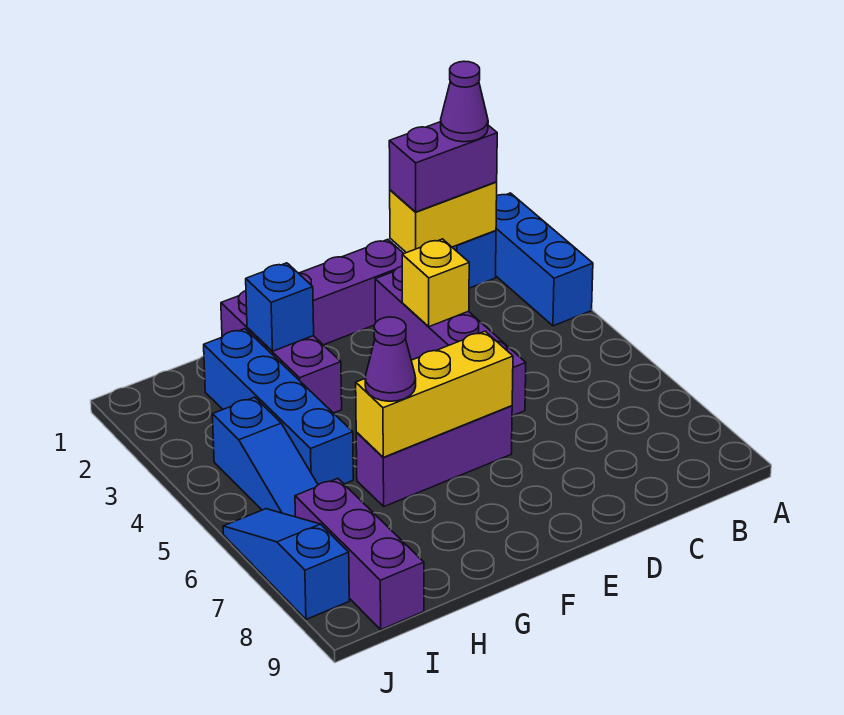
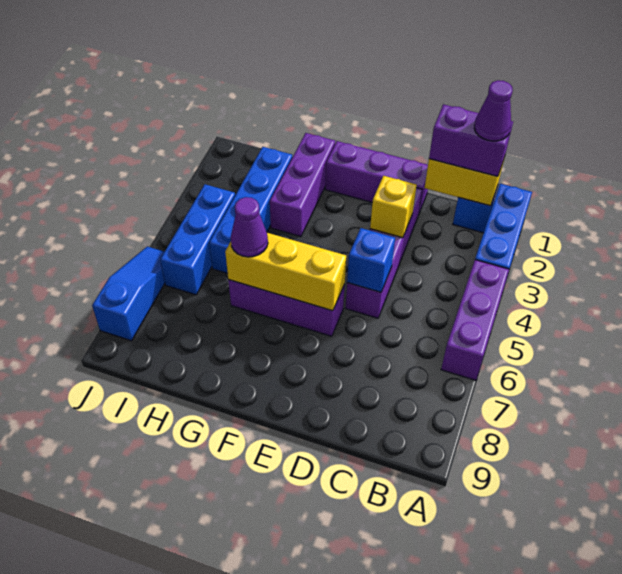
blue brick G2 level 2 -> blue brick D5 level 2
blue slope I4:I6 level 1 top 4 -> blue brick I4:I6 level 1
purple brick I7:I9 level 1 -> purple brick A4:A6 level 1

